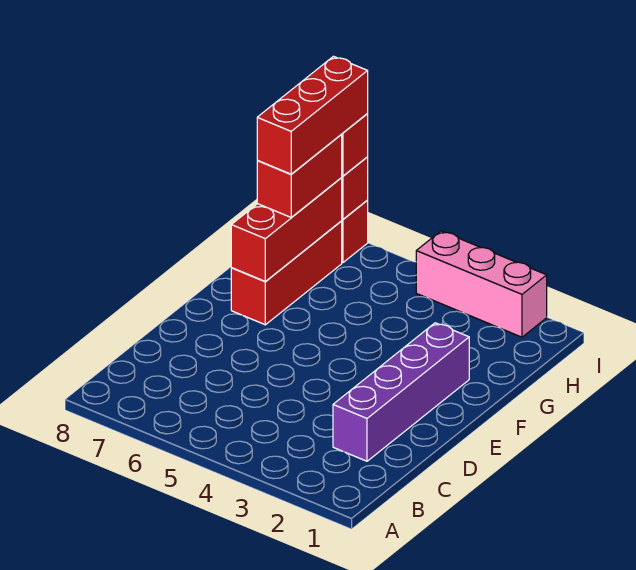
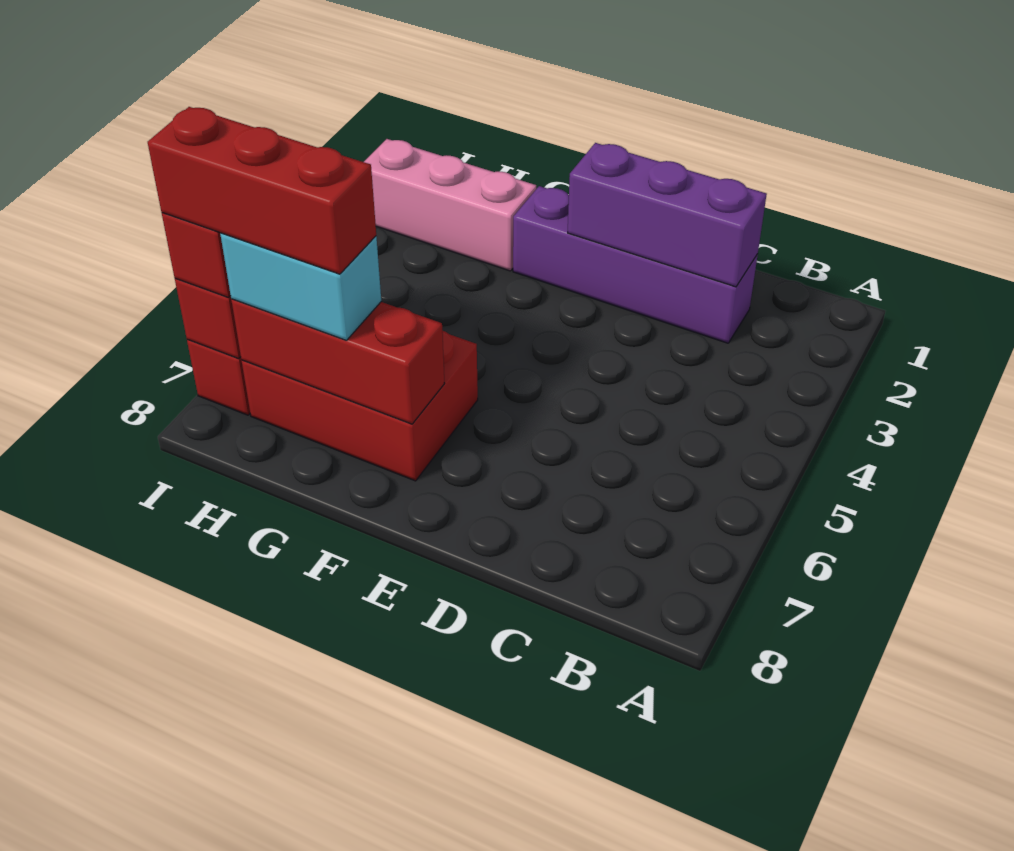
none -> purple brick C2:E2 level 2
red brick F7:H7 level 1 -> red brick F6:H7 level 1
red brick G7:H7 level 3 -> cyan brick G7:H7 level 3
pink brick I2:I4 level 1 -> pink brick G2:I2 level 1

